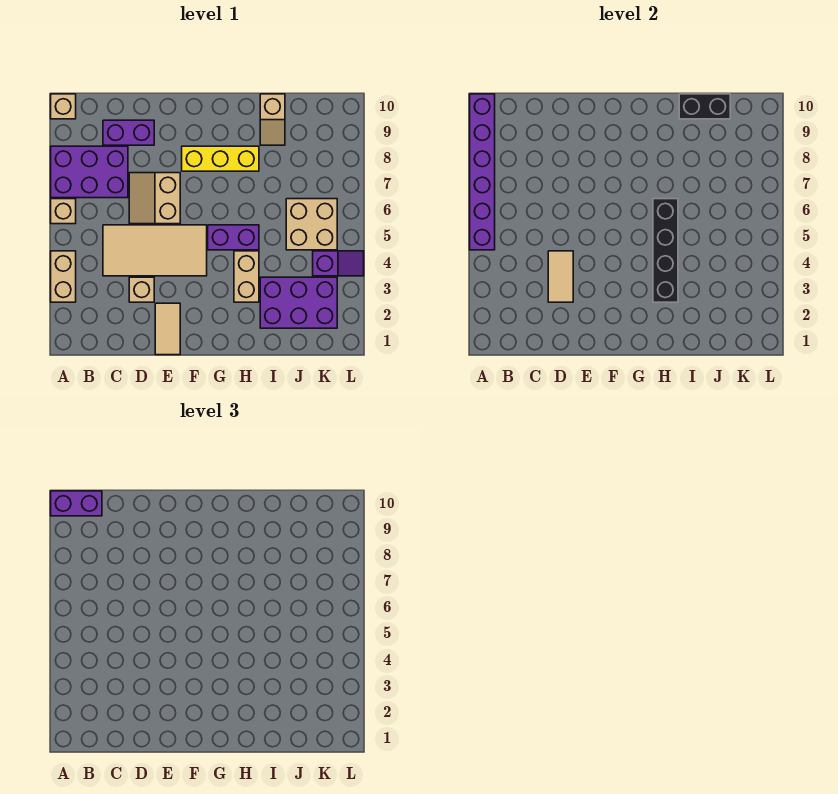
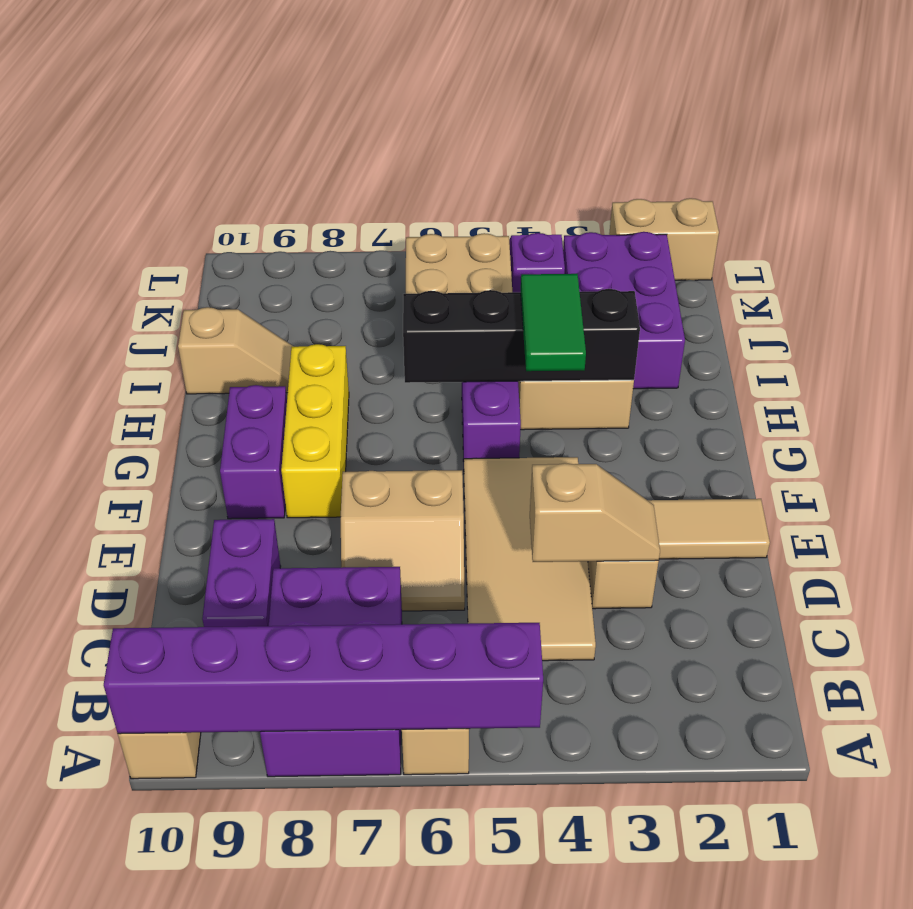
tan brick A3:A4 level 1 -> tan brick L1:L2 level 1
purple brick A10:B10 level 3 -> purple brick F9:G9 level 1
tan tile D3:D4 level 2 -> tan slope D3:D4 level 2 top 4
none -> green tile G4:H4 level 3
black brick I10:J10 level 2 -> none

